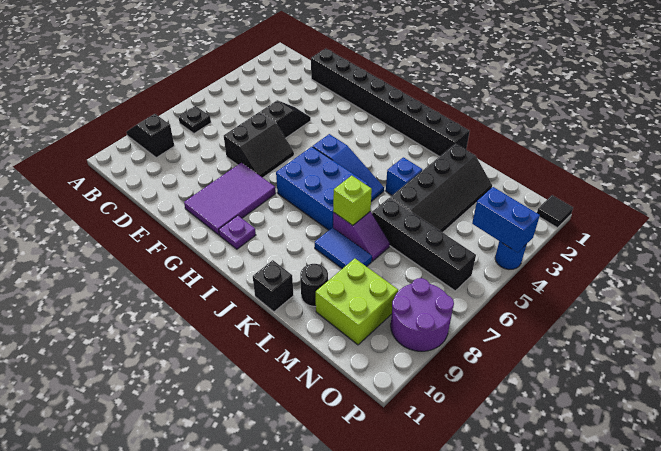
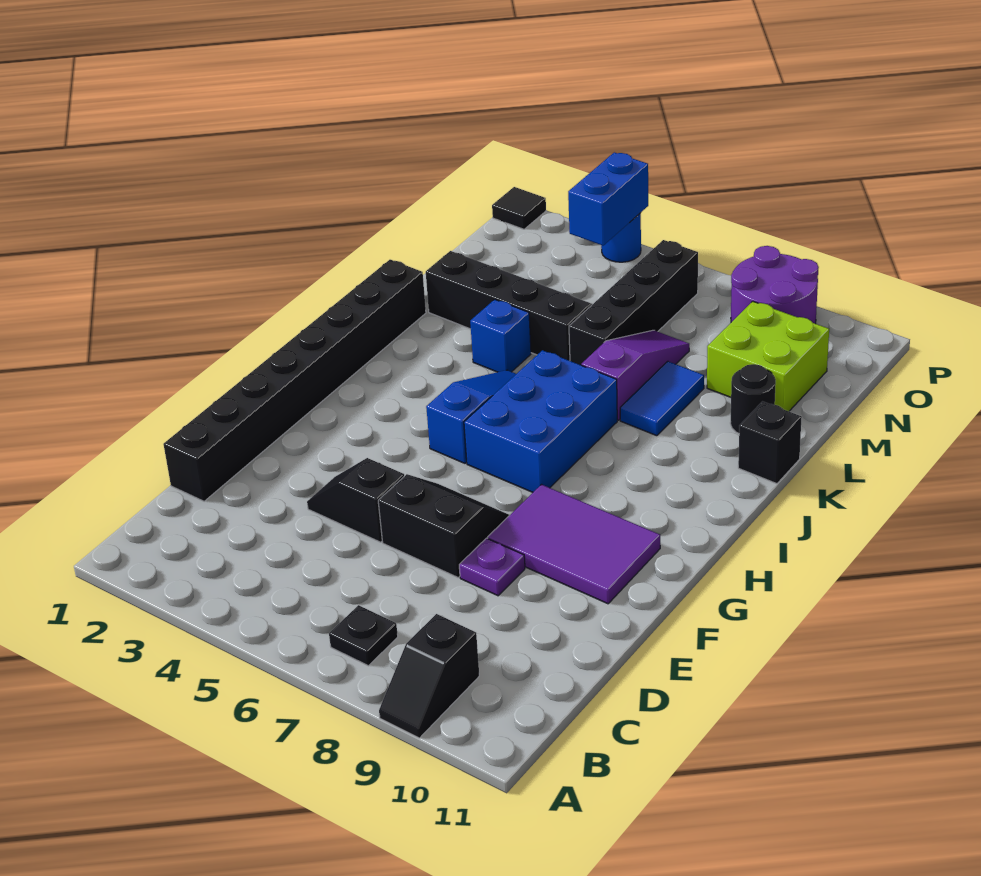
purple plate H10 level 1 -> purple plate E8 level 1
purple slope K7:L7 level 1 top K -> purple slope K7:M7 level 1 top K
lime brick K7 level 2 -> none

